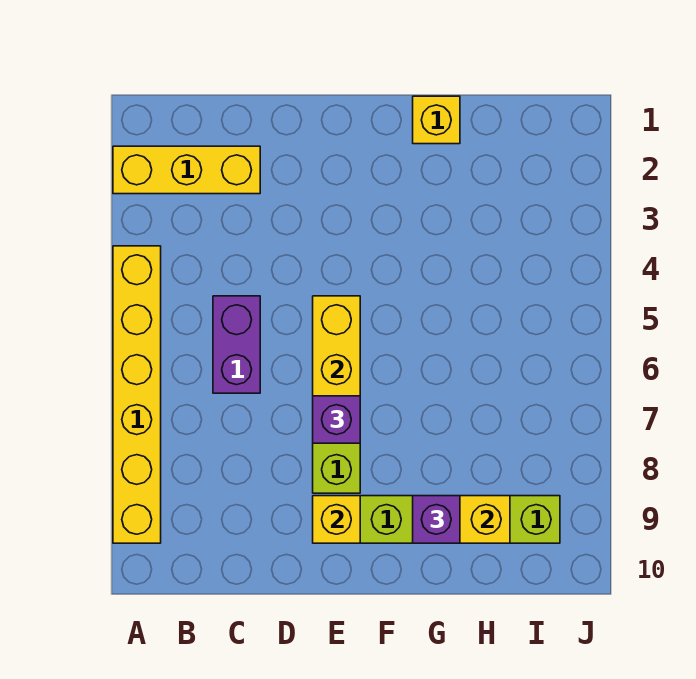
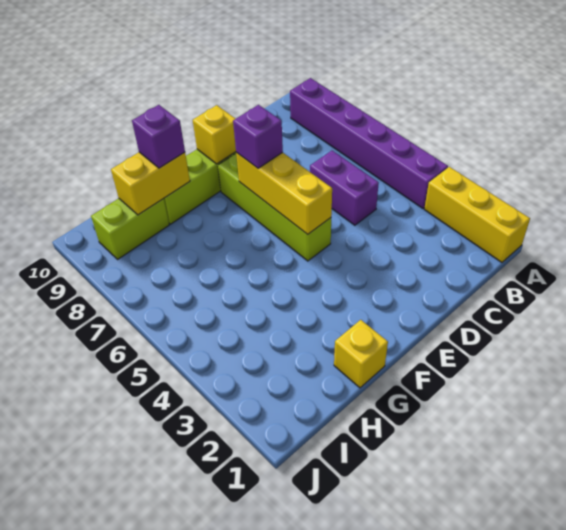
yellow brick A2:C2 level 1 -> yellow brick A1:A3 level 1
yellow brick A4:A9 level 1 -> purple brick A4:A9 level 1

